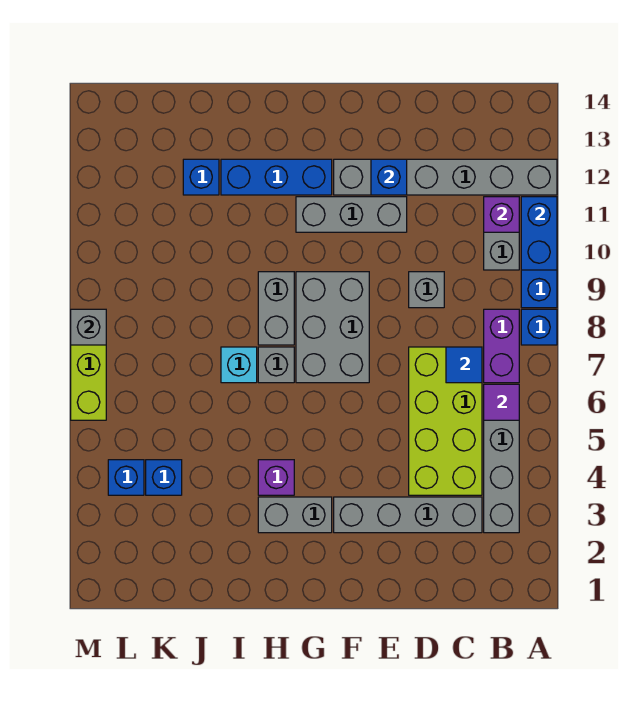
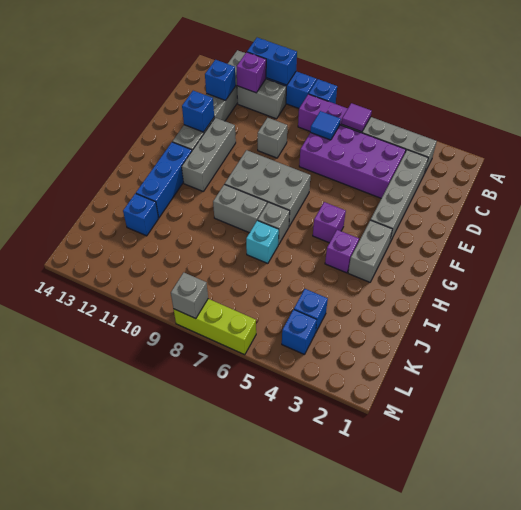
lime brick C4:D7 level 1 -> purple brick C4:D7 level 1
none -> blue brick C12 level 2
none -> purple brick G5 level 1

